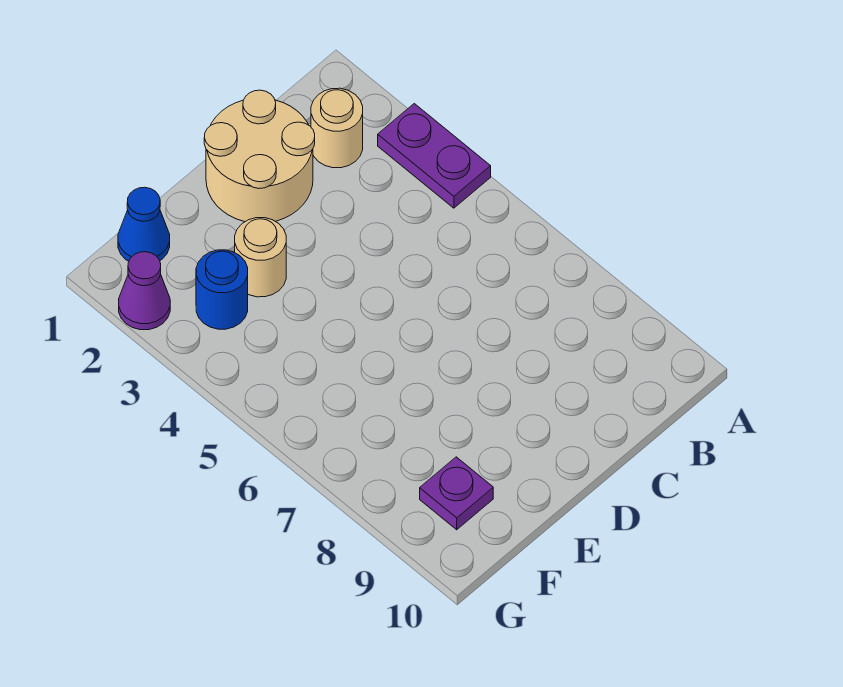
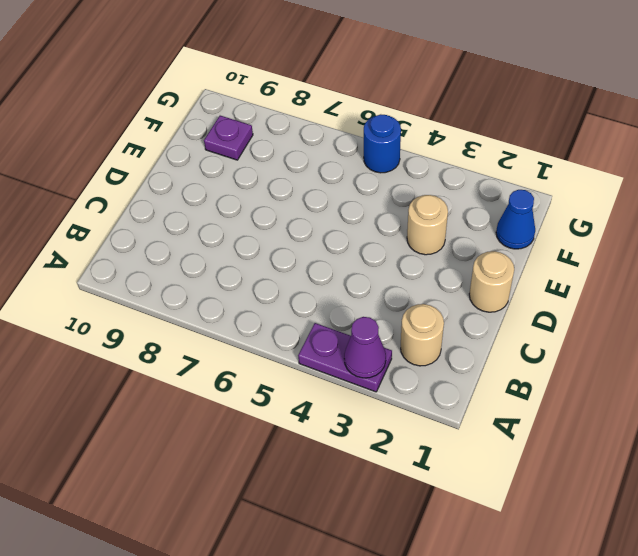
tan round brick C1:D2 level 1 -> tan round brick D1 level 1
blue round brick F3 level 1 -> blue round brick G5 level 1
purple cone G2 level 1 -> purple cone A3 level 2

